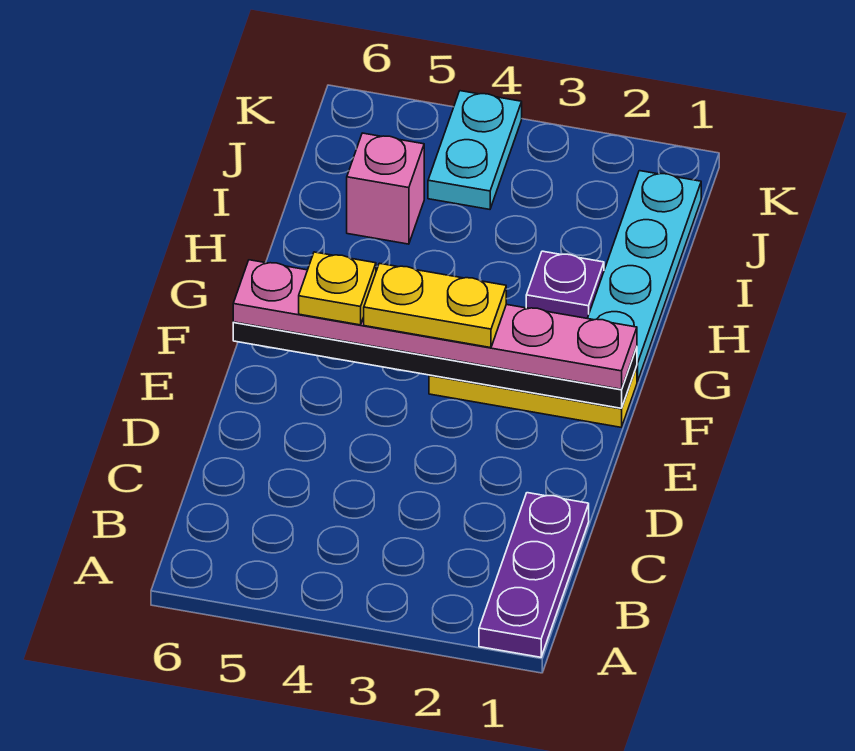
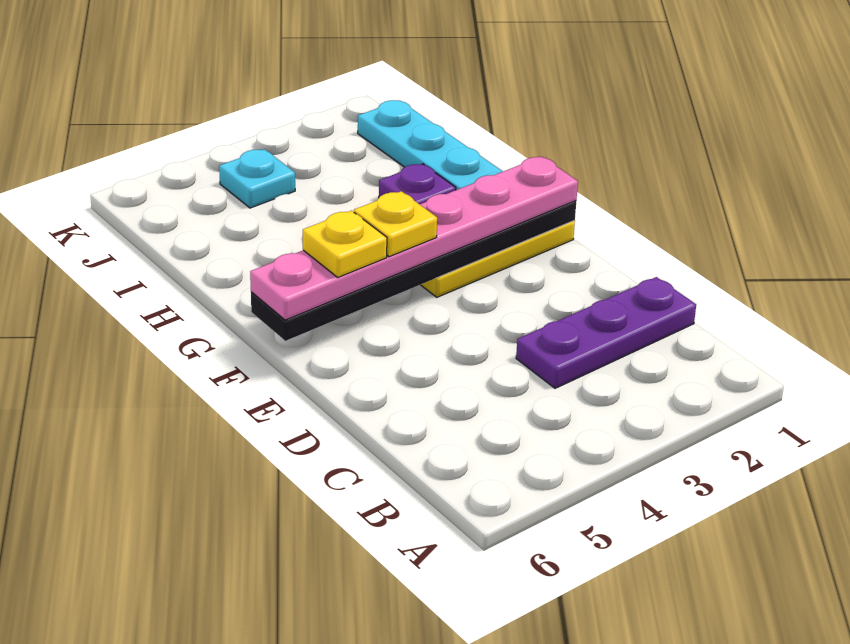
purple plate A1:C1 level 1 -> purple plate C1:C3 level 1
yellow plate F3:F4 level 4 -> yellow plate F4 level 4
pink brick I5 level 1 -> none
cyan plate J4:K4 level 1 -> cyan plate J4 level 1

